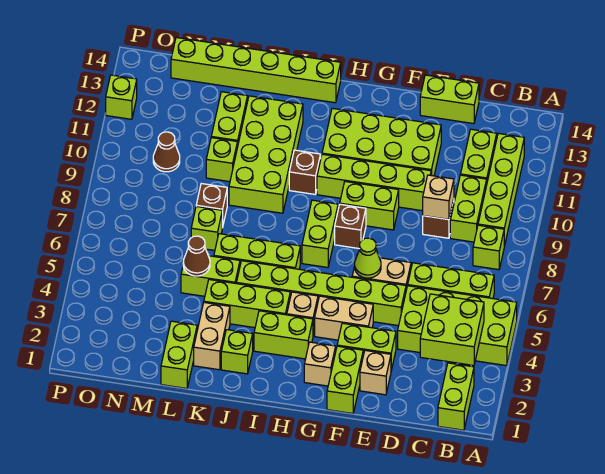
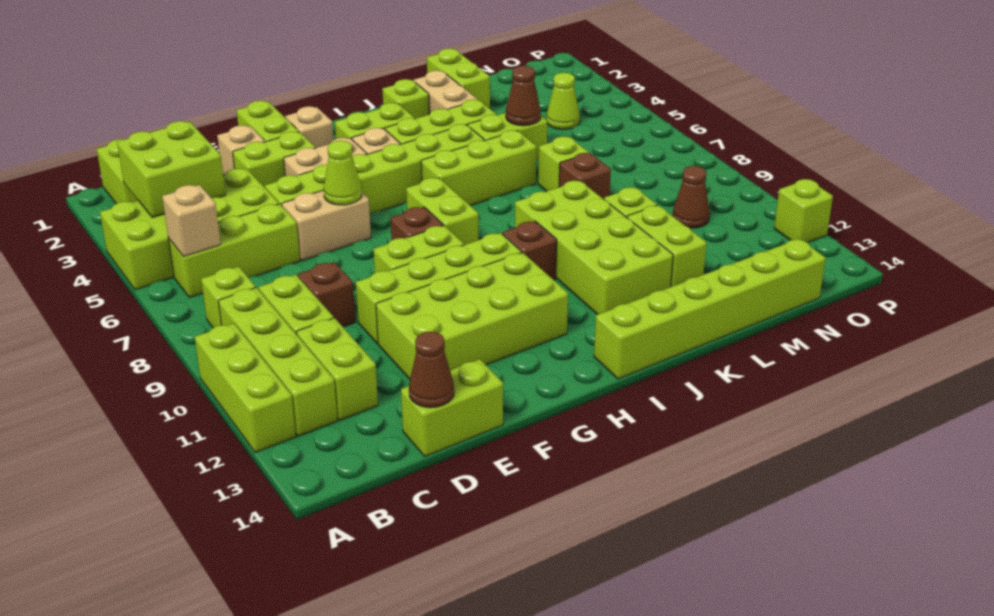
none -> lime brick A10:A12 level 1
tan brick D9 level 2 -> tan brick B6 level 2
none -> brown cone D14 level 2
none -> lime cone N4 level 1

